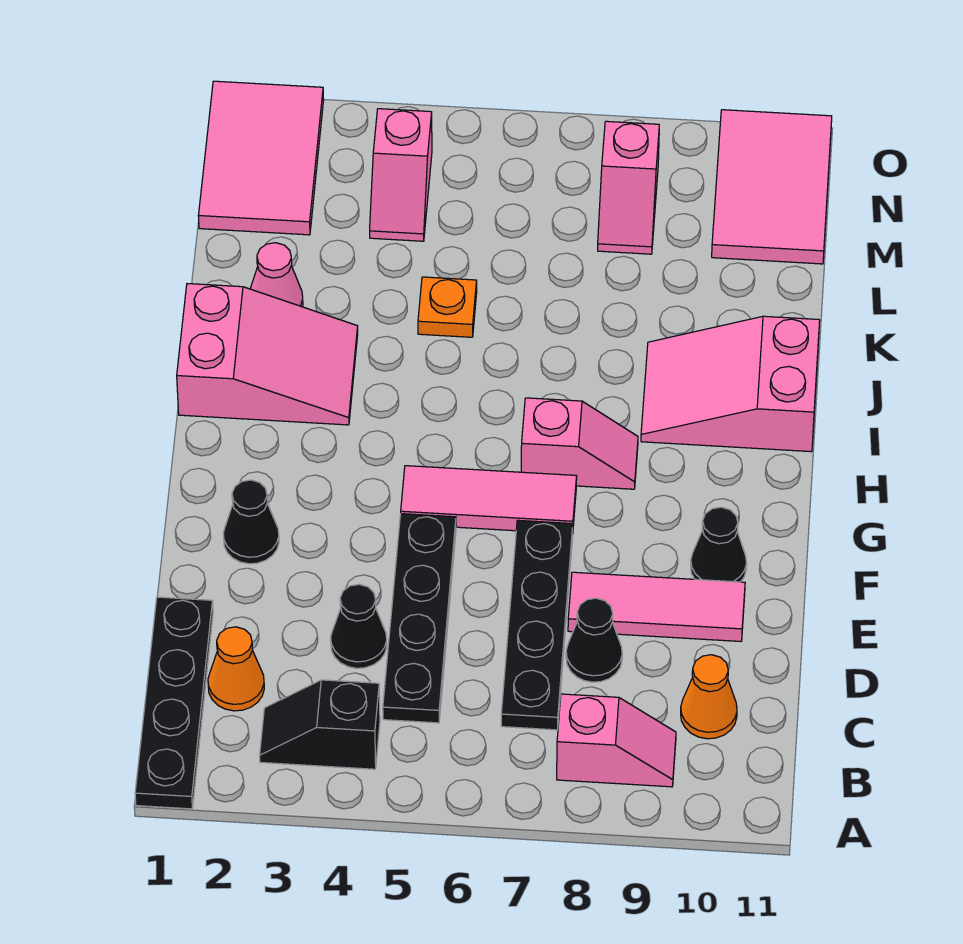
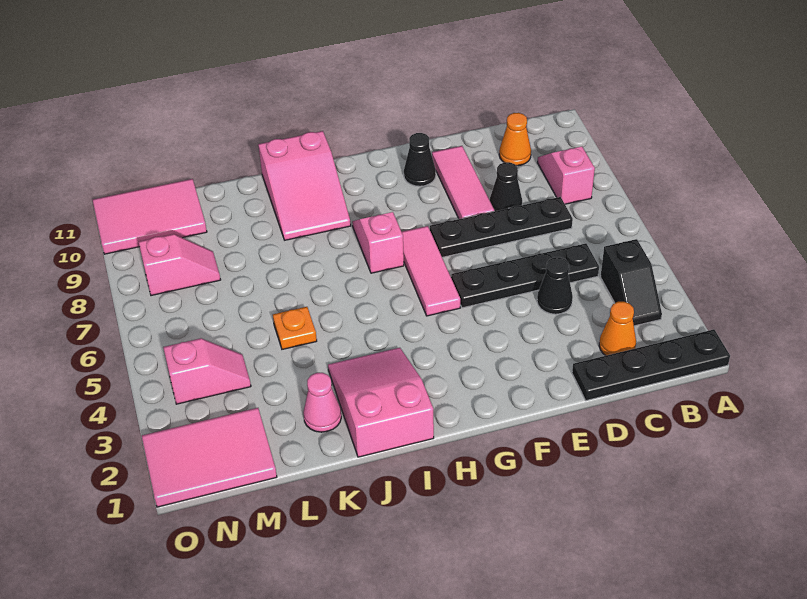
black cone F2 level 1 -> none

